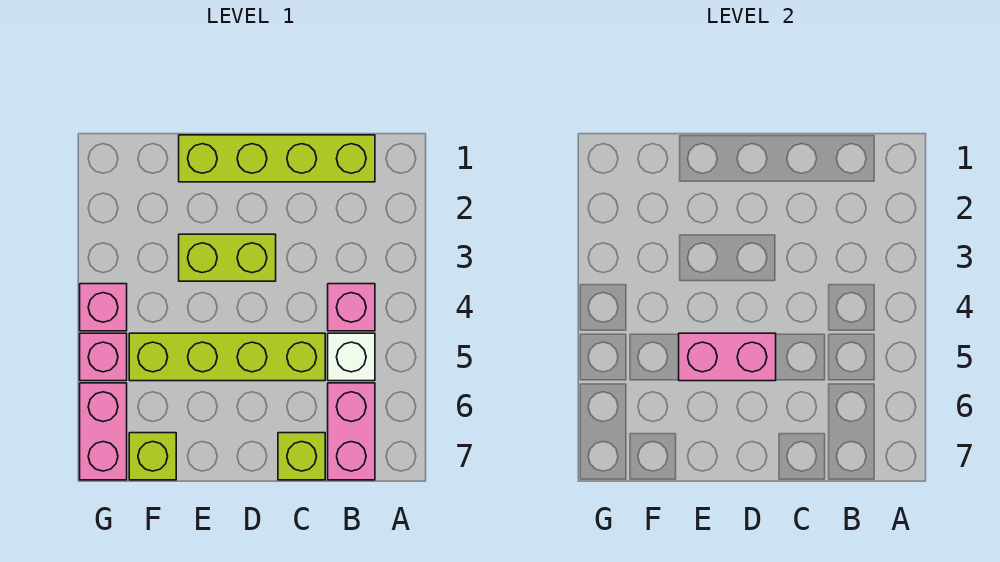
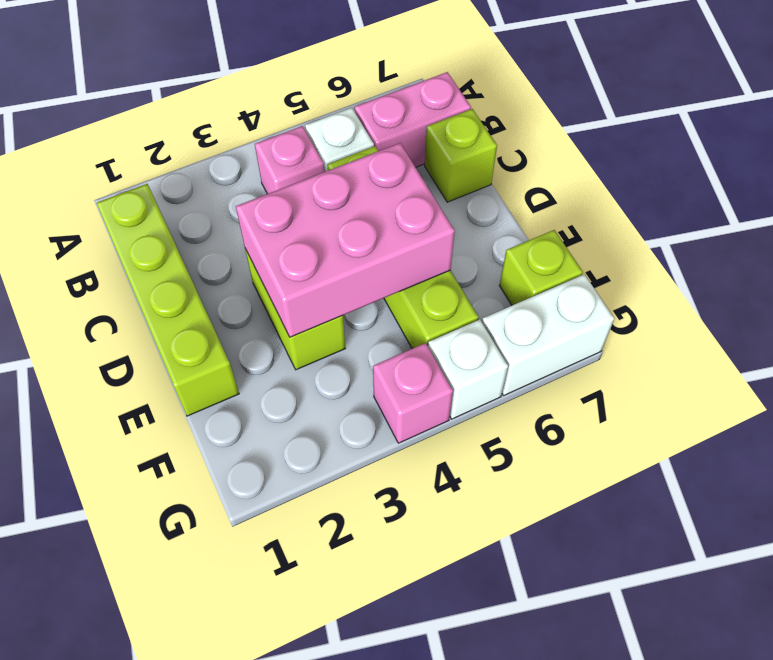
pink brick D5:E5 level 2 -> pink brick D3:E5 level 2
pink brick G5 level 1 -> white brick G5 level 1
pink brick G6:G7 level 1 -> white brick G6:G7 level 1

